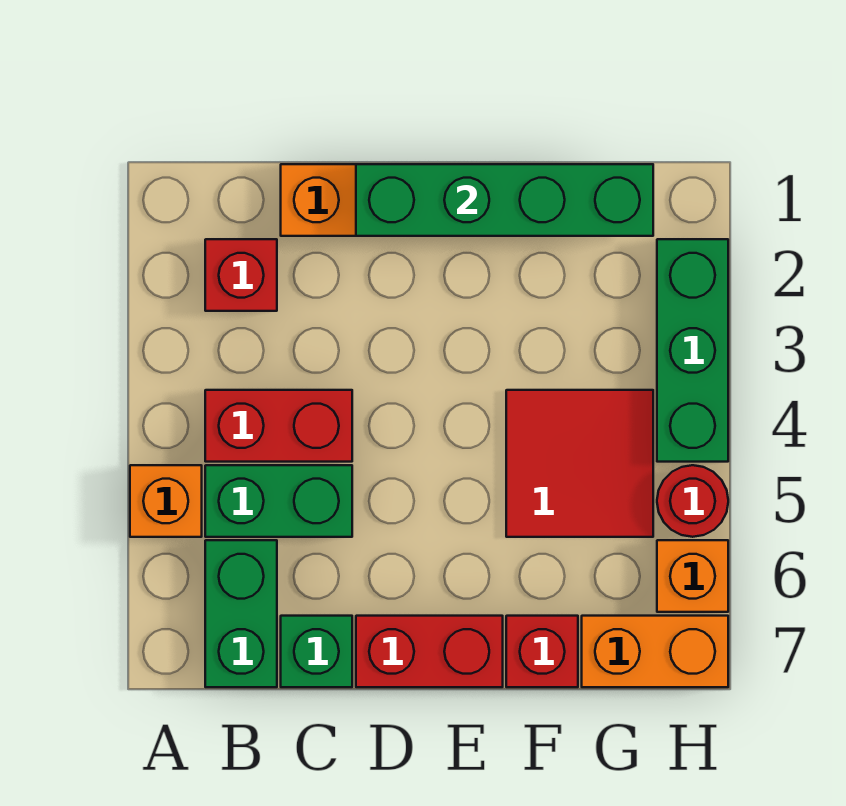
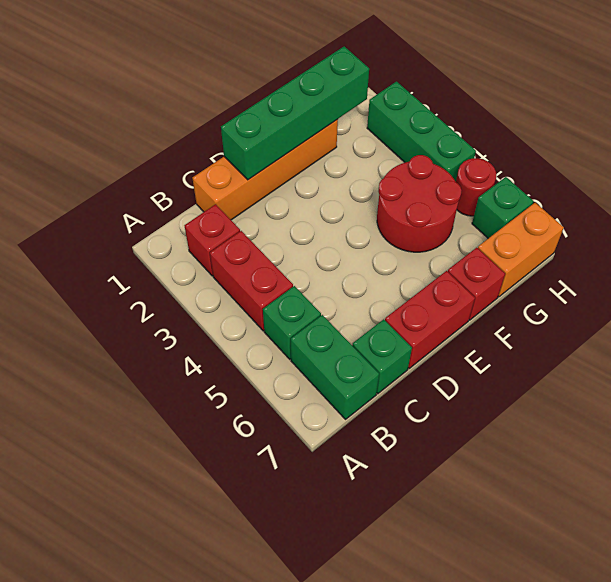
orange brick A5 level 1 -> none
red brick B4:C4 level 1 -> red brick B3:B4 level 1
green brick B5:C5 level 1 -> green brick B5 level 1
red tile F4:G5 level 1 -> red round brick F4:G5 level 1
orange brick H6 level 1 -> green brick H6 level 1

